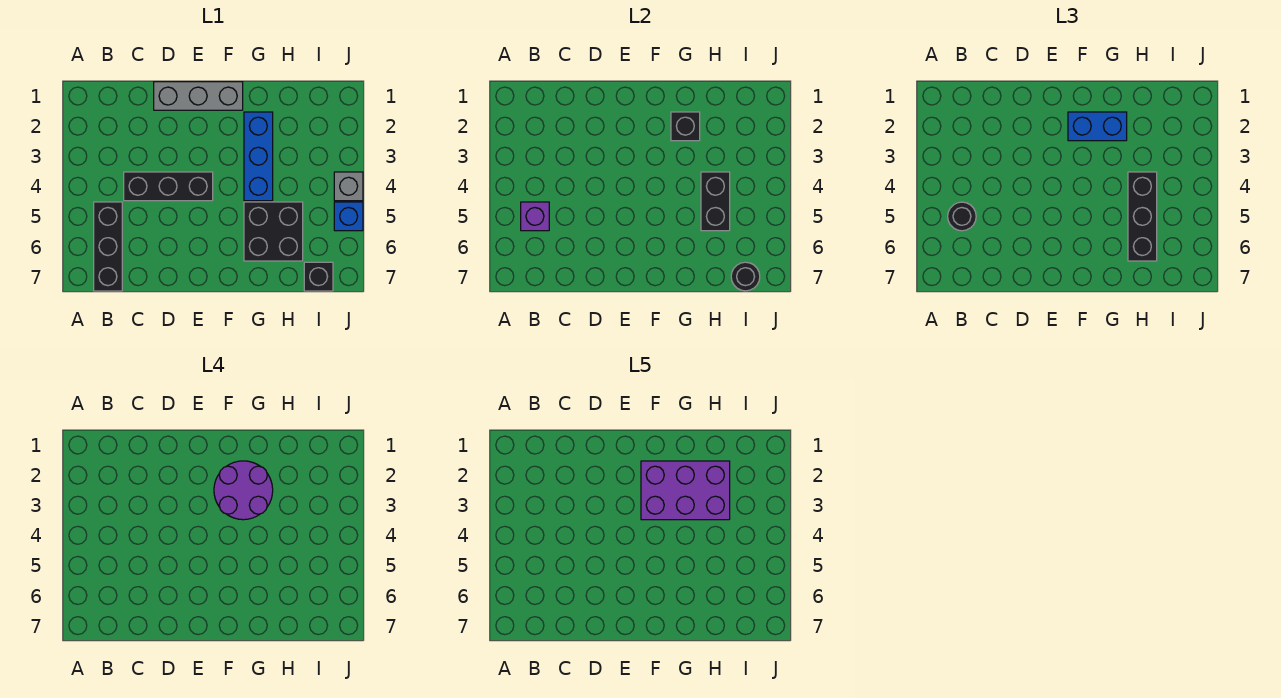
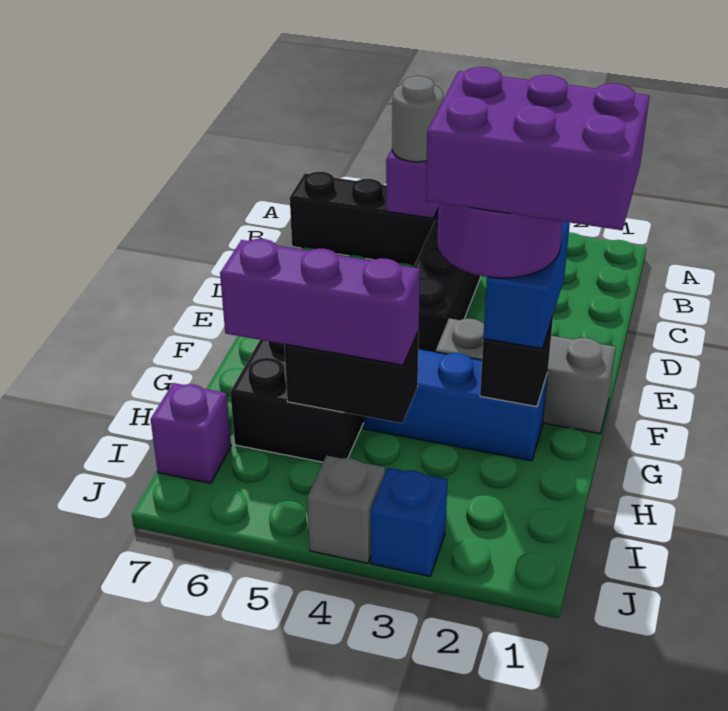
black round brick B5 level 3 -> grey round brick B5 level 3
grey brick D1:F1 level 1 -> grey brick F1:F3 level 1
purple brick F2:H3 level 5 -> purple brick F1:G3 level 5
black brick H4:H6 level 3 -> purple brick H4:H6 level 3
black brick I7 level 1 -> purple brick I7 level 1
black round brick I7 level 2 -> none
blue brick J5 level 1 -> blue brick J3 level 1

